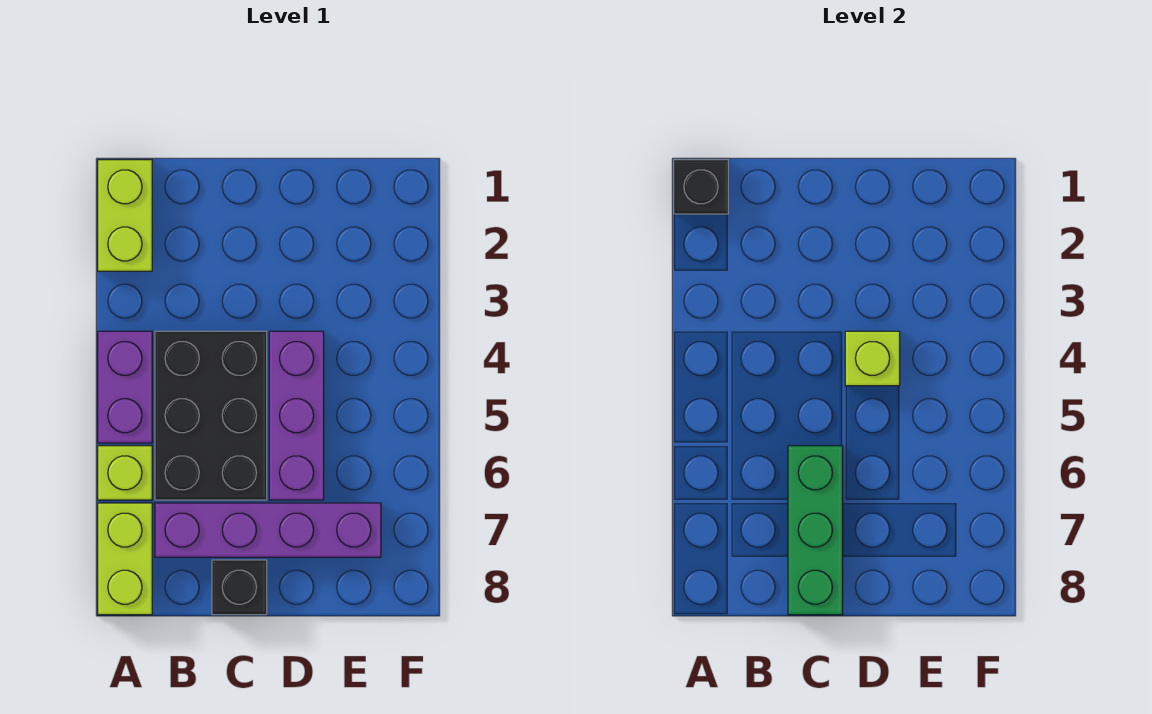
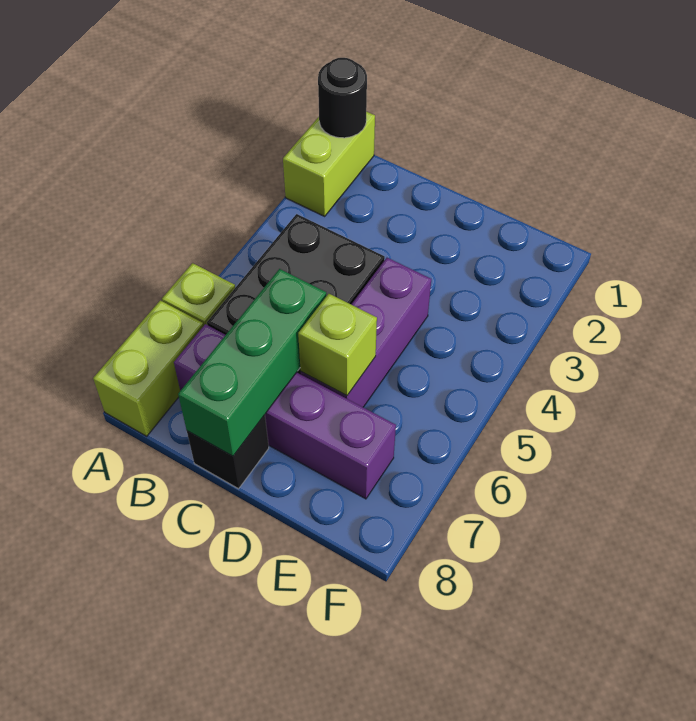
black brick A1 level 2 -> black round brick A1 level 2
purple brick A4:A5 level 1 -> none
lime brick D4 level 2 -> lime brick D6 level 2

